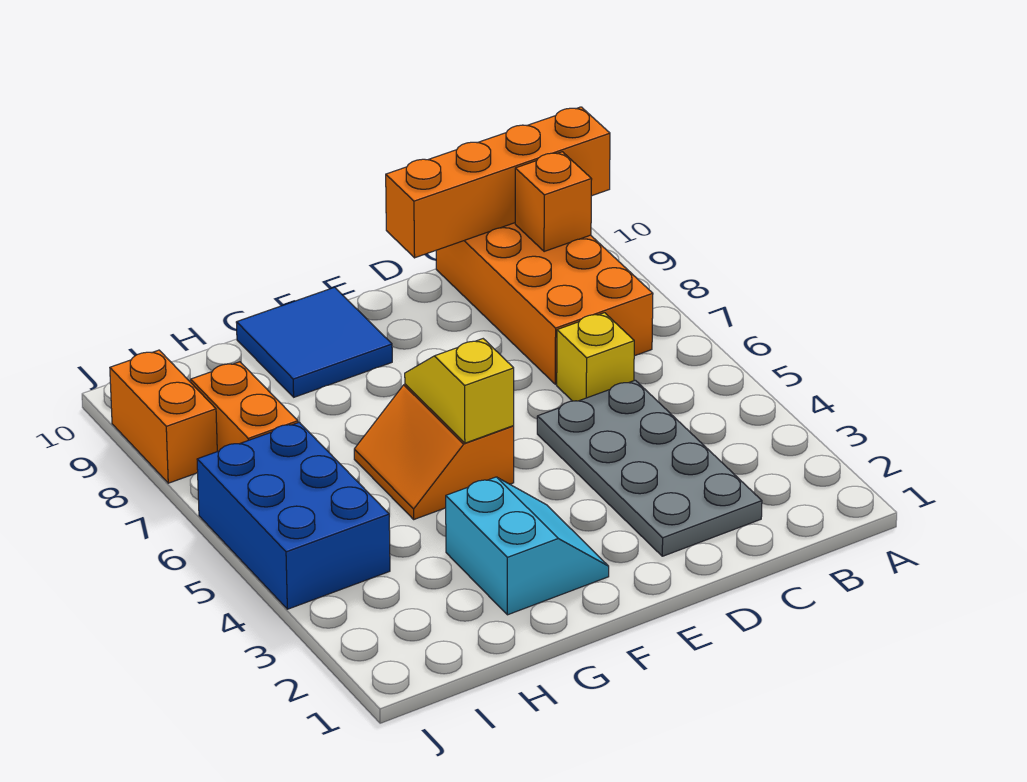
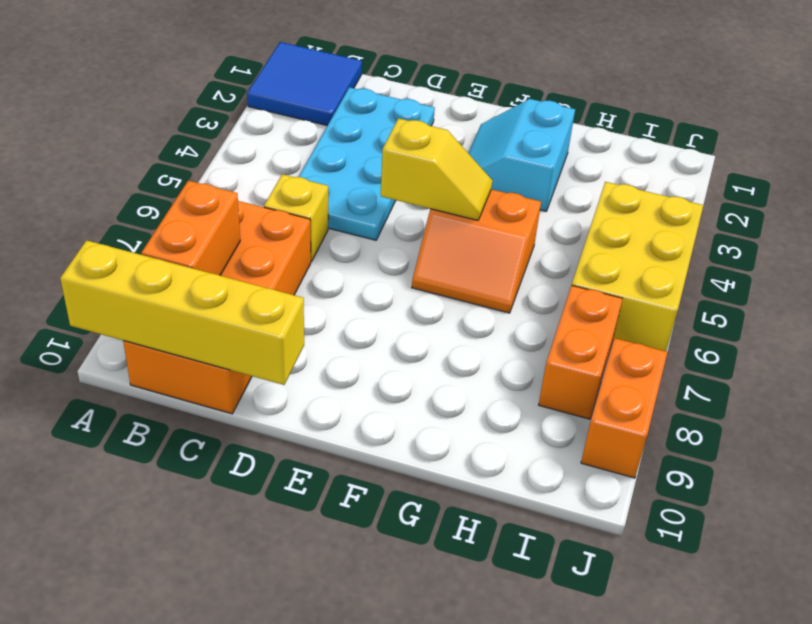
orange brick A10:D10 level 2 -> yellow brick A10:D10 level 2
orange brick B9 level 2 -> orange brick B8:B9 level 2
grey plate C2:D5 level 1 -> cyan plate C2:D5 level 1
orange slope F5:G6 level 1 top F -> orange slope F5:G6 level 1 top 5
yellow slope F5:F6 level 2 top 5 -> yellow slope E5:F5 level 2 top E
blue tile F9:G10 level 1 -> blue tile A1:B2 level 1
blue brick I4:J6 level 1 -> yellow brick I4:J6 level 1

